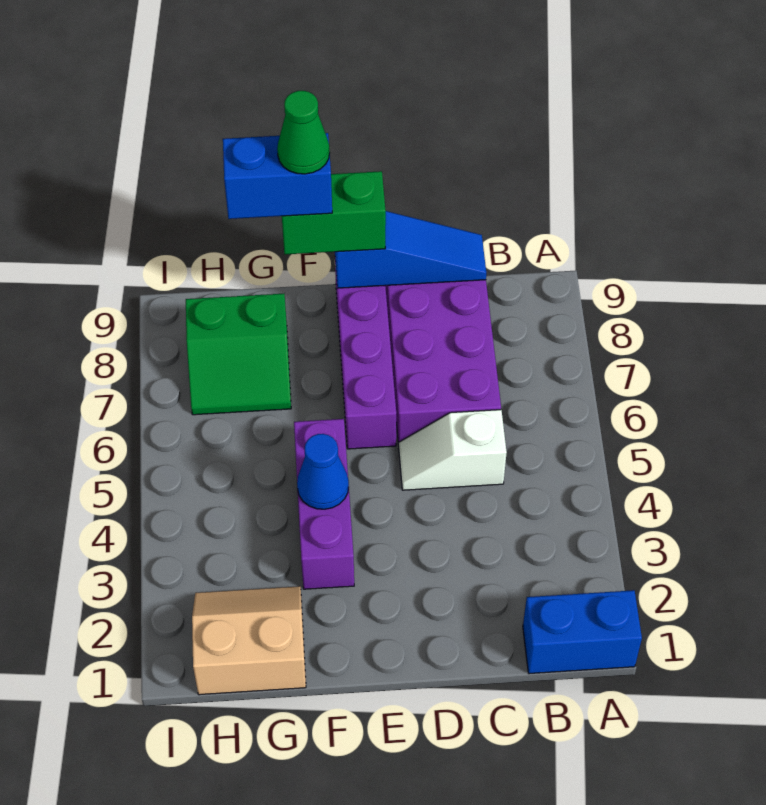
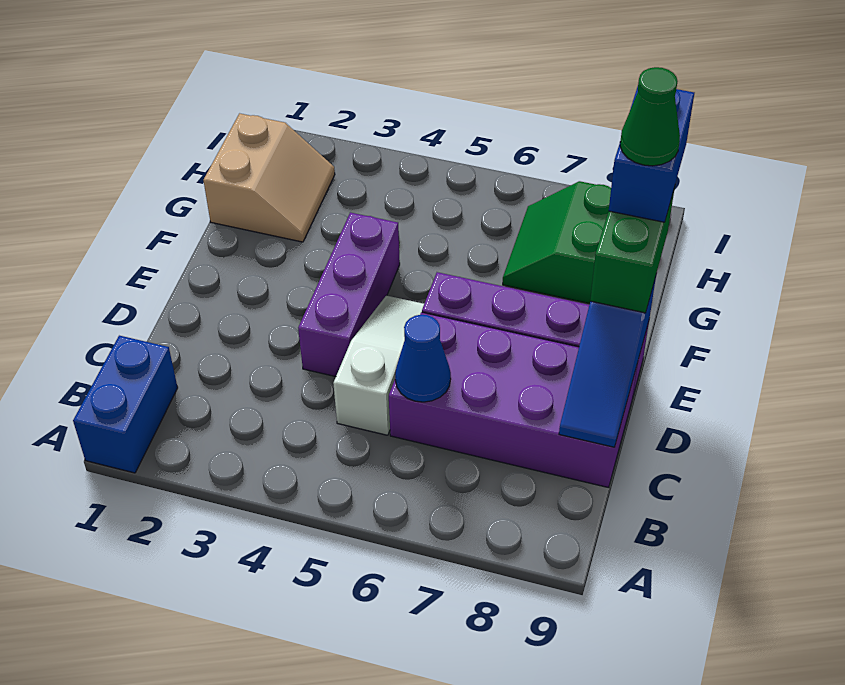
white slope C5:D5 level 1 top C -> white slope C5:E5 level 1 top C
purple brick F3:F5 level 1 -> purple brick D4:F4 level 1
blue cone F4 level 2 -> blue cone C6 level 2

